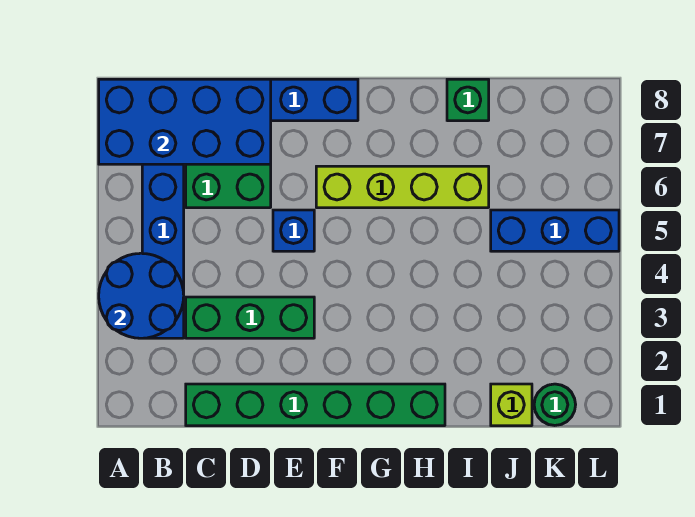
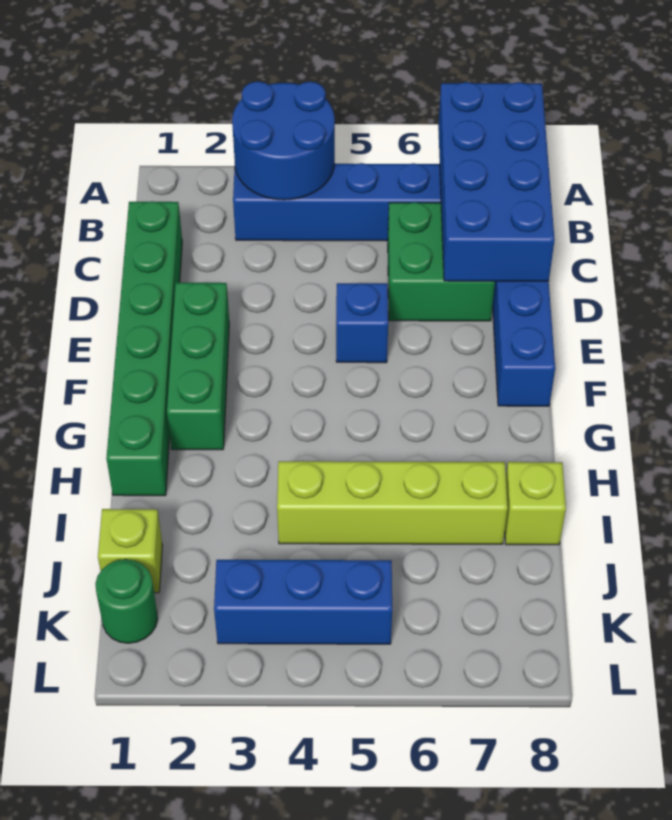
green brick C3:E3 level 1 -> green brick E2:G2 level 1
lime brick F6:I6 level 1 -> lime brick I4:I7 level 1
green brick I8 level 1 -> lime brick I8 level 1
blue brick J5:L5 level 1 -> blue brick K3:K5 level 1

